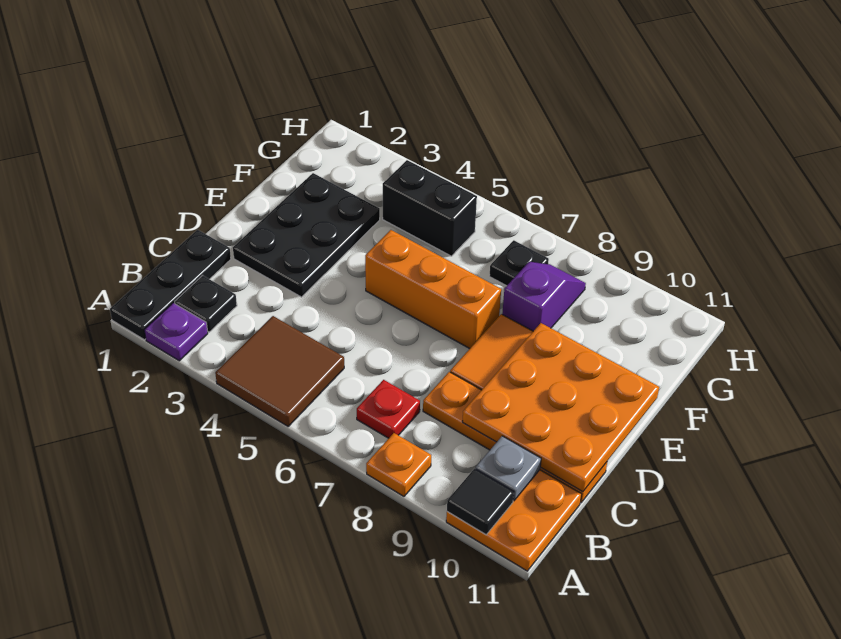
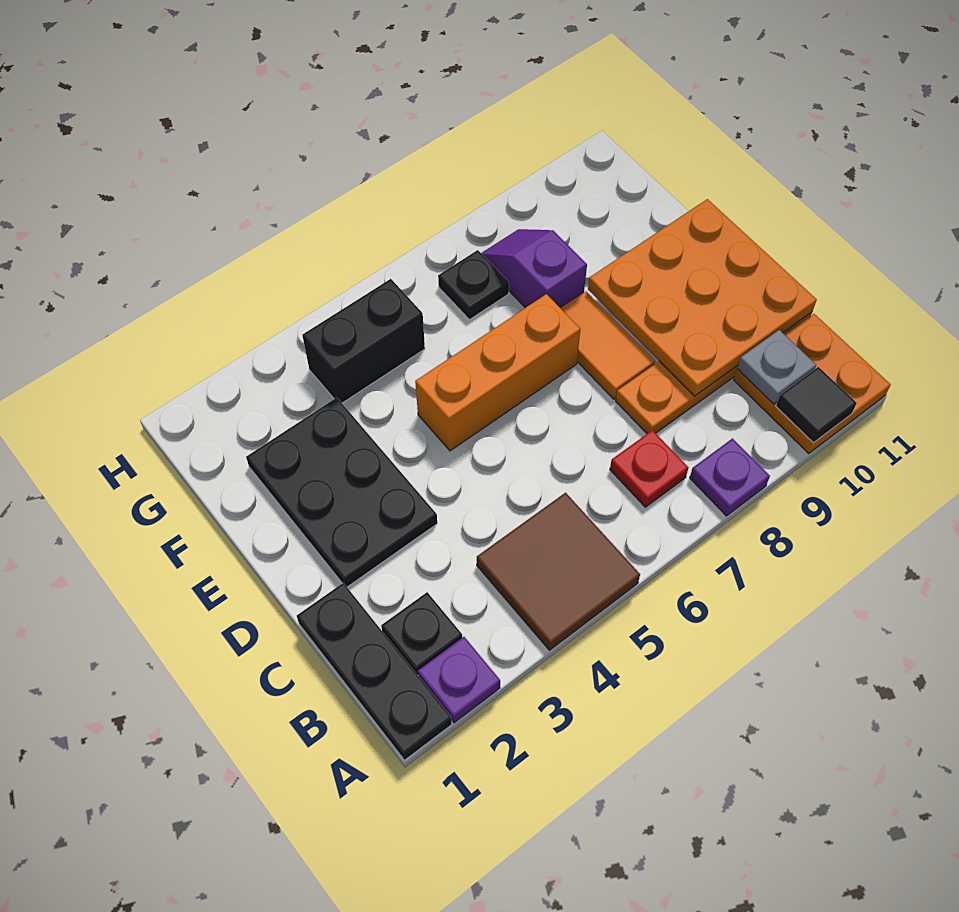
orange plate A8 level 1 -> purple plate A8 level 1

